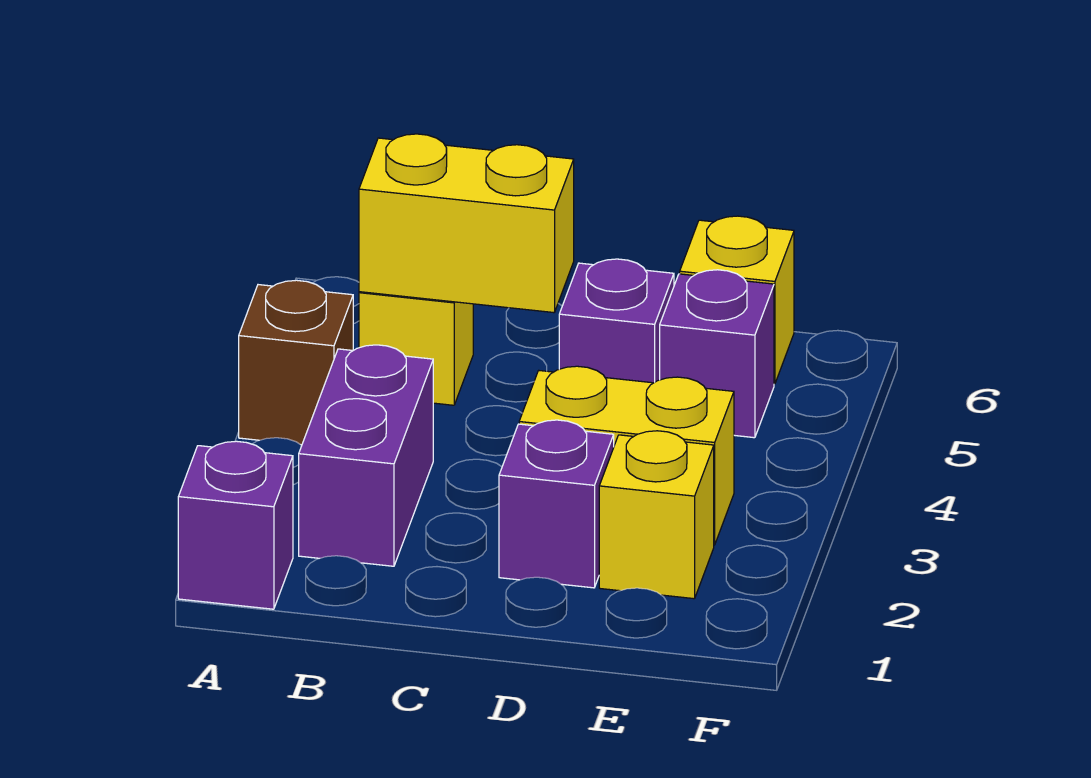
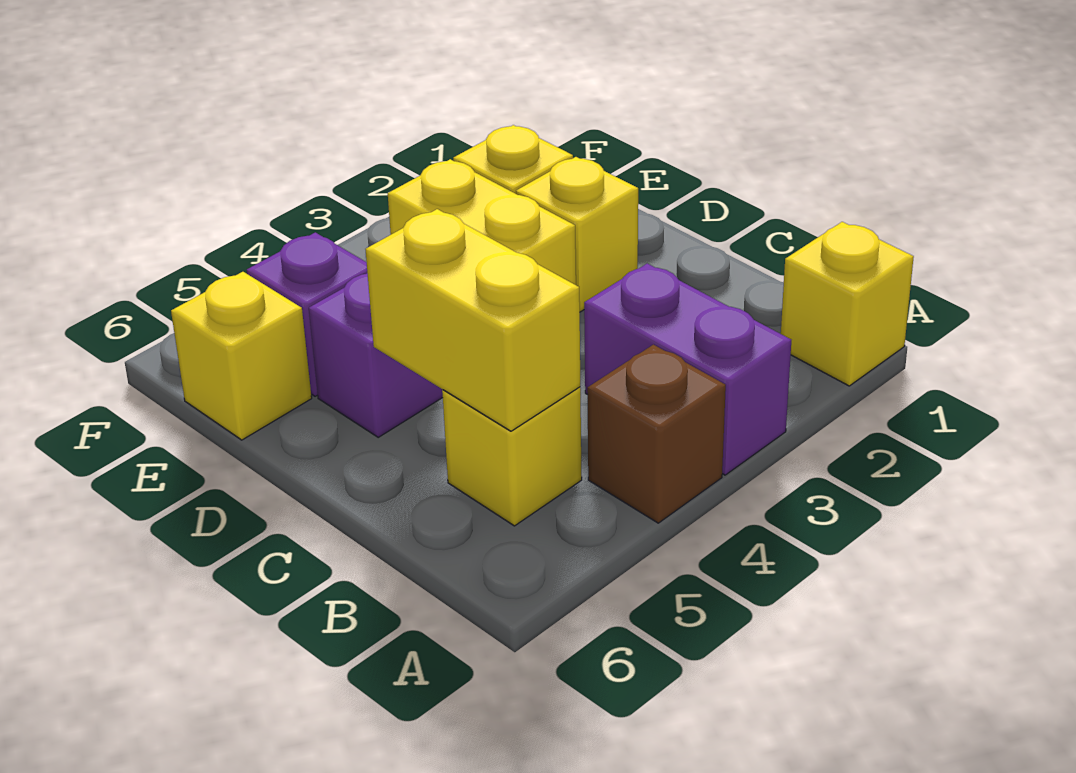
purple brick A1 level 1 -> yellow brick A1 level 1
purple brick B2:B3 level 1 -> purple brick A3:B3 level 1
purple brick D2 level 1 -> yellow brick D2 level 1

